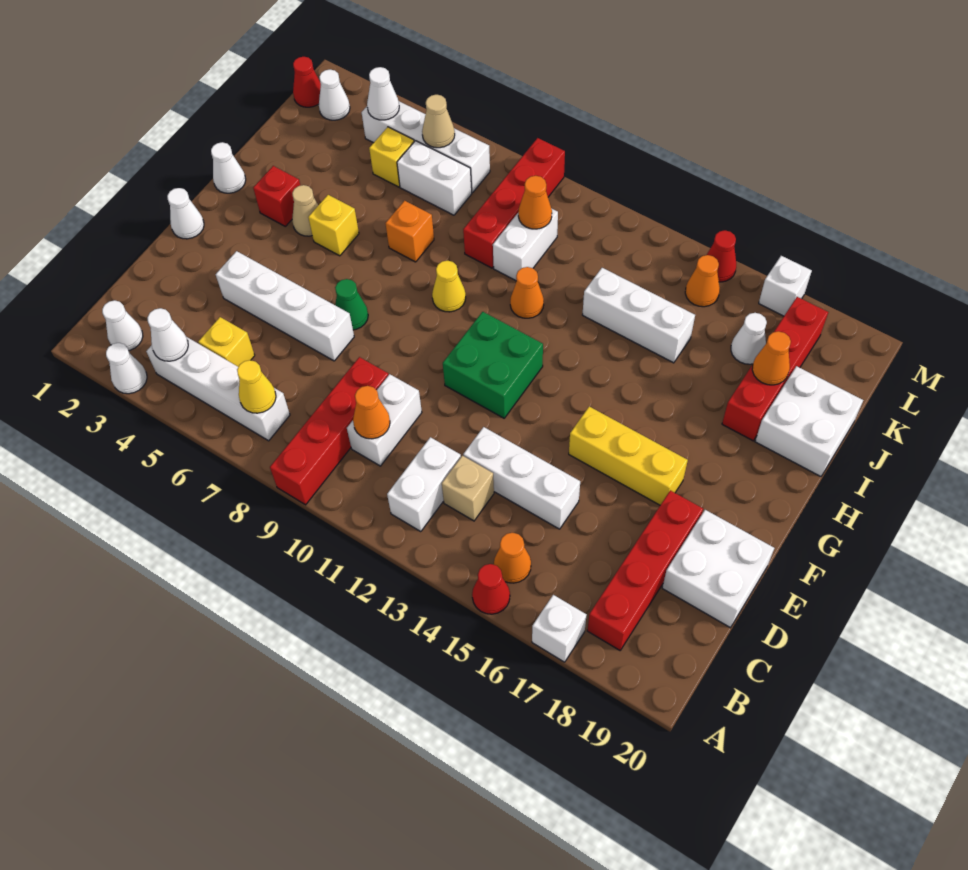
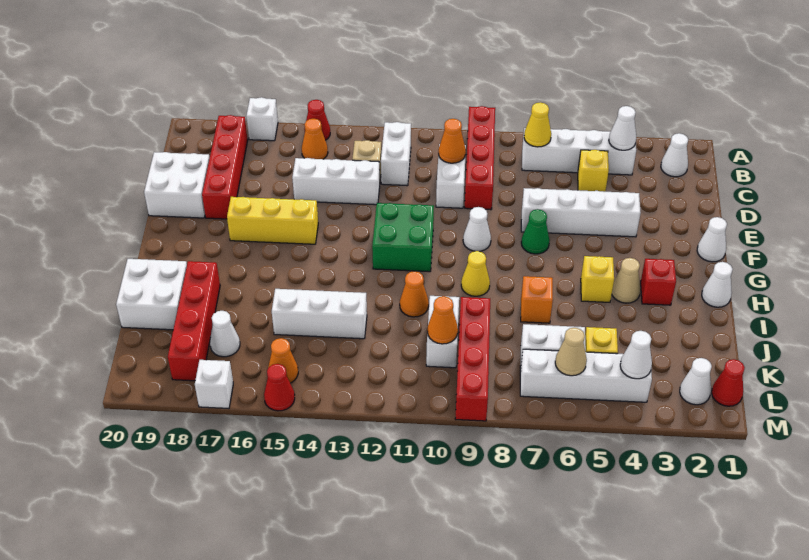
white cone A3 level 1 -> white cone F9 level 1
orange cone J18 level 2 -> none

